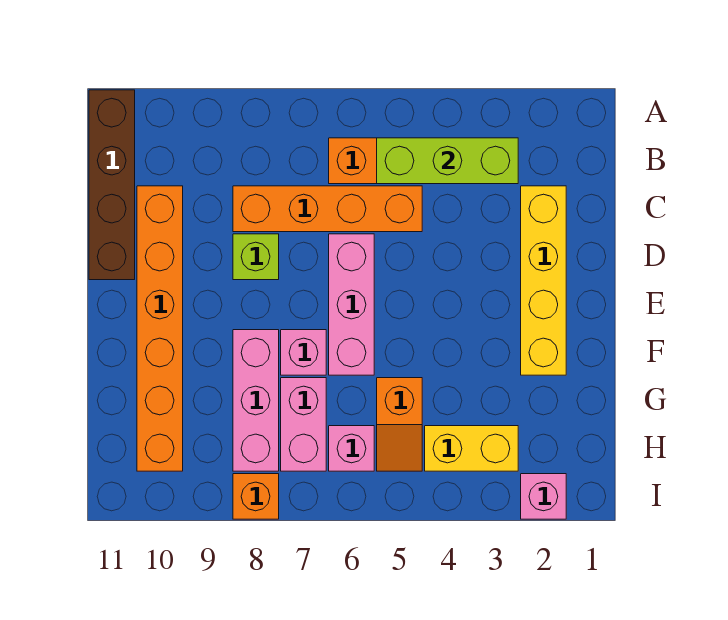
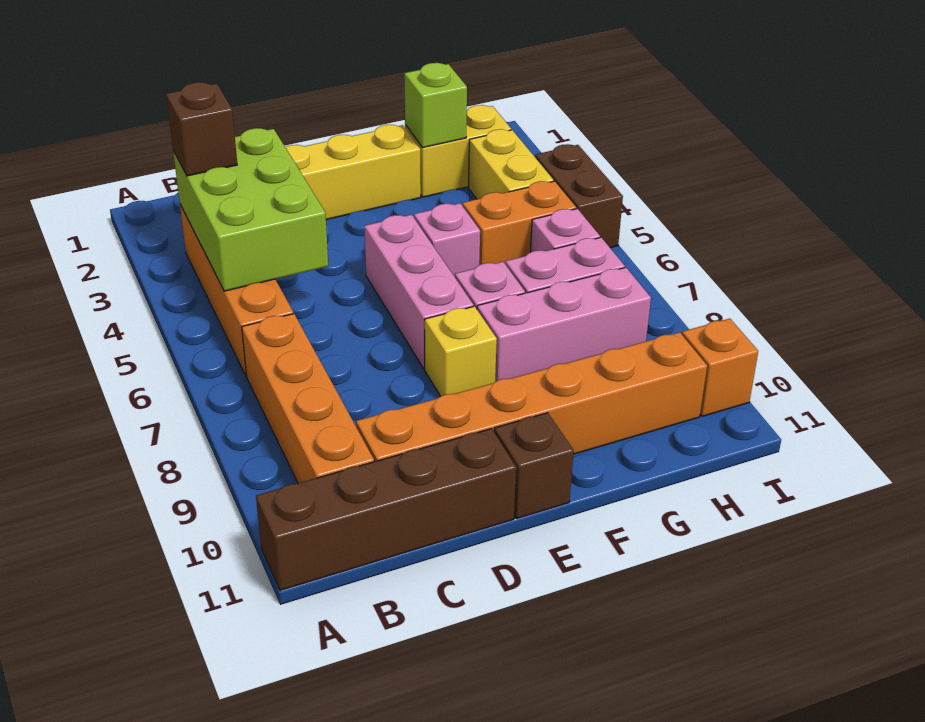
lime brick B3:B5 level 2 -> lime brick B3:C5 level 2
none -> brown brick B3 level 3
orange brick C5:C8 level 1 -> orange brick B7:B10 level 1
pink brick D6:F6 level 1 -> pink brick E5:E7 level 1
lime brick D8 level 1 -> lime brick G2 level 2
none -> yellow brick E8 level 1
none -> brown brick E11 level 1
none -> yellow brick G2:H2 level 1
orange slope G5:H5 level 1 top G -> orange brick G5:H5 level 1
pink brick I2 level 1 -> pink brick F5 level 1
none -> brown brick I4:I5 level 1
orange brick I8 level 1 -> orange brick I10 level 1

